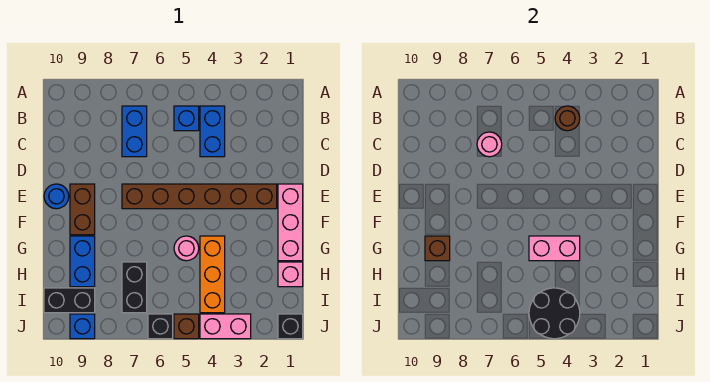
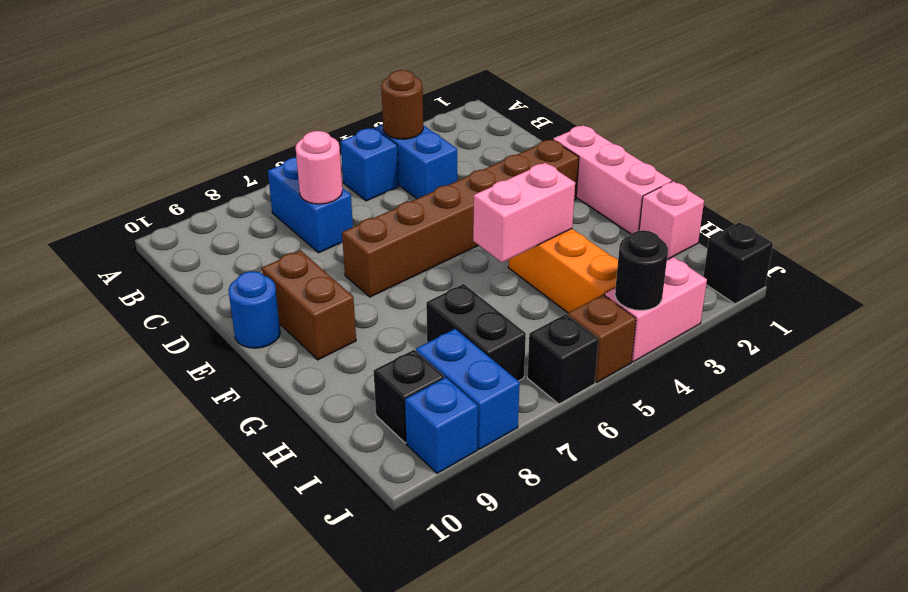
pink round brick G5 level 1 -> none
blue brick G9:H9 level 1 -> blue brick I8:J8 level 1
brown brick G9 level 2 -> none
black round brick I4:J5 level 2 -> black round brick J4 level 2
black brick I9:I10 level 1 -> black brick I9 level 1

